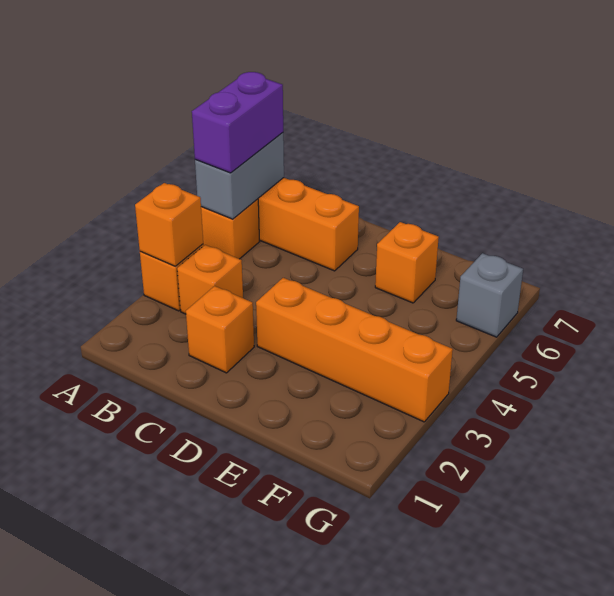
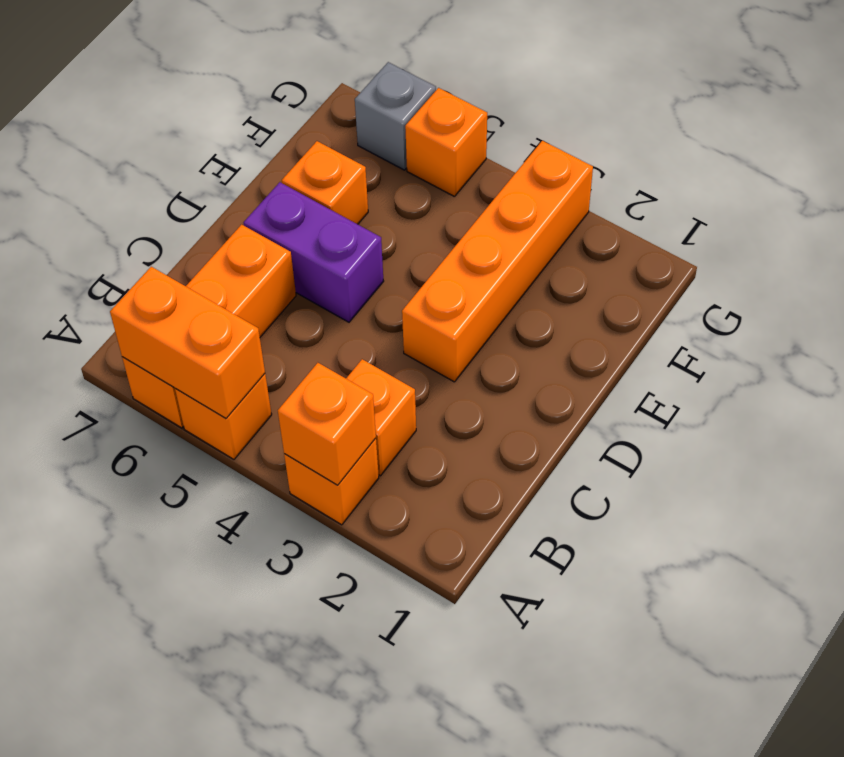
grey brick A5:A6 level 2 -> orange brick A5:A6 level 2
purple brick A5:A6 level 3 -> purple brick D5:D6 level 1
orange brick C2 level 1 -> orange brick G5 level 1

